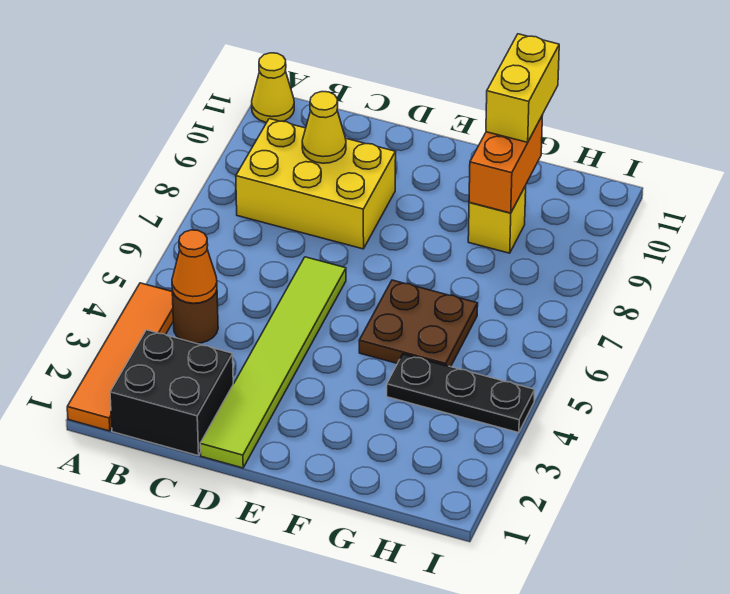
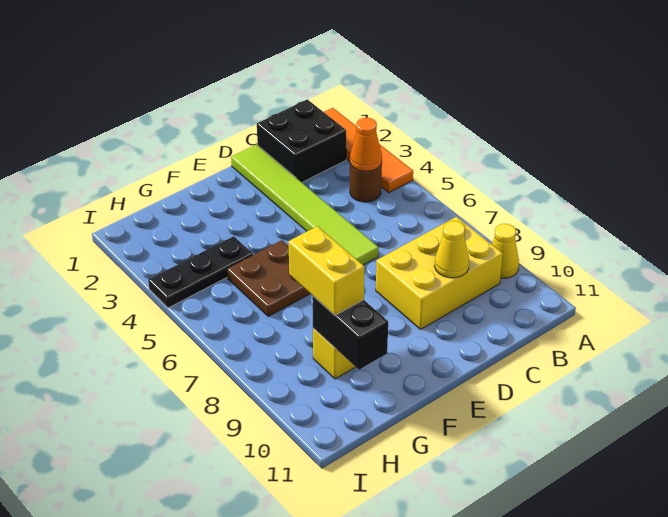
yellow cone A11 level 1 -> yellow cone A9 level 1
orange brick G9:G10 level 2 -> black brick G9:G10 level 2
yellow brick G10:G11 level 3 -> yellow brick G8:G9 level 3

